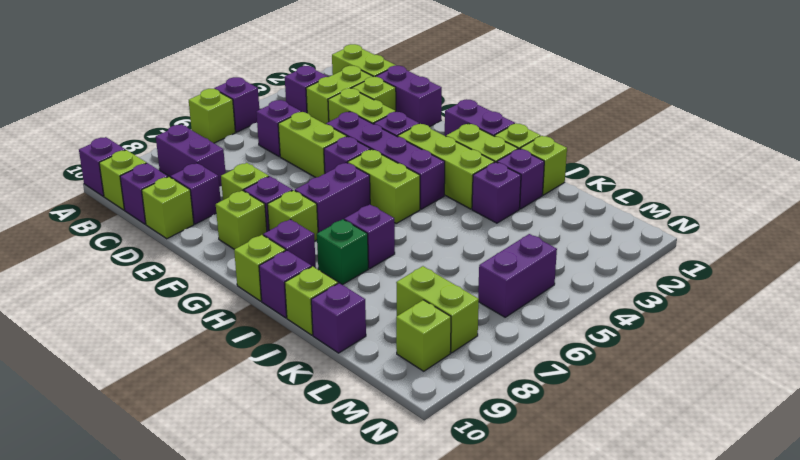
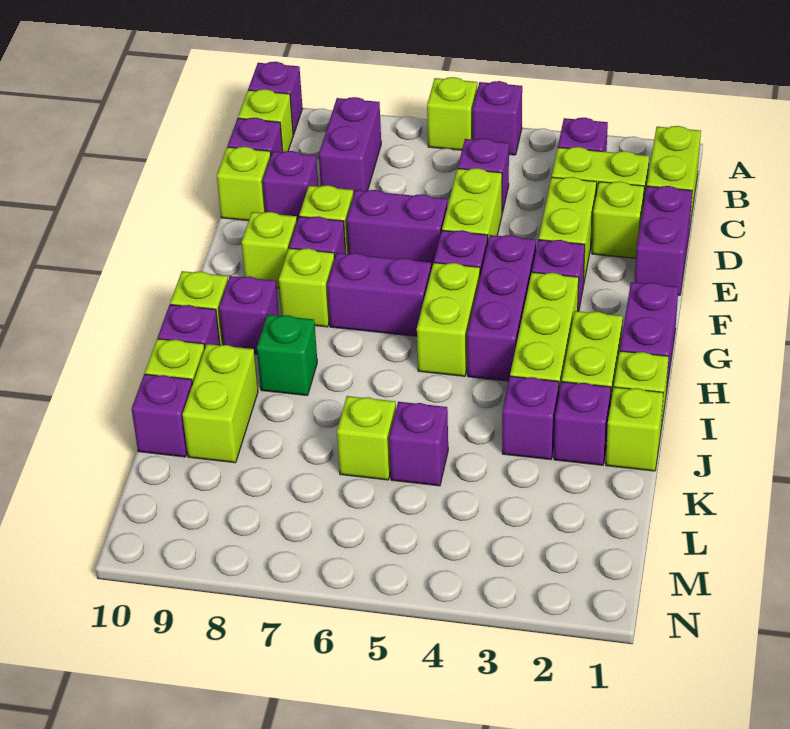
purple brick E4:H4 level 1 -> purple brick F4:H4 level 1
purple brick I7 level 1 -> purple brick K5 level 1
lime brick L8:M8 level 1 -> lime brick J9:K9 level 1
purple brick M5:M6 level 1 -> purple brick E6:E7 level 1
lime brick M9 level 1 -> lime brick K6 level 1

